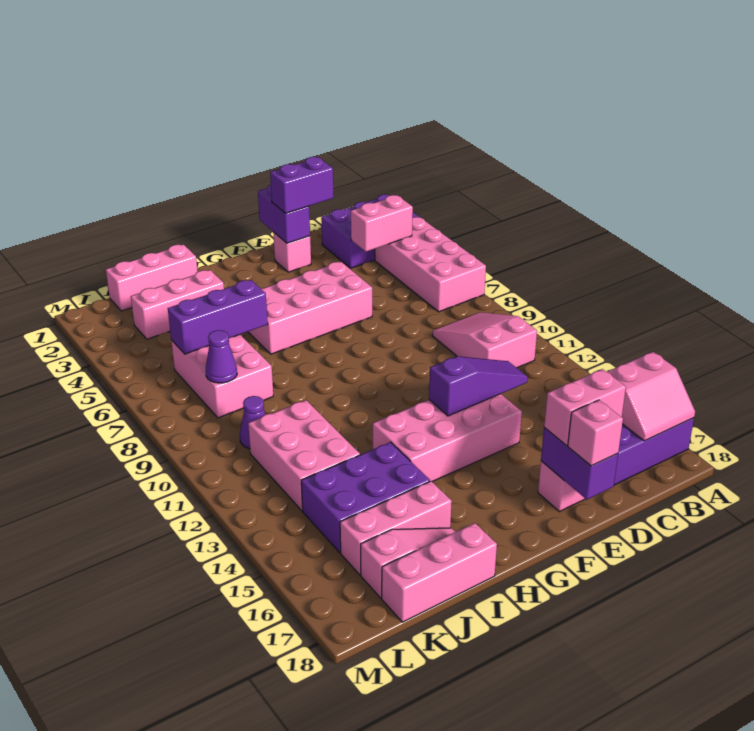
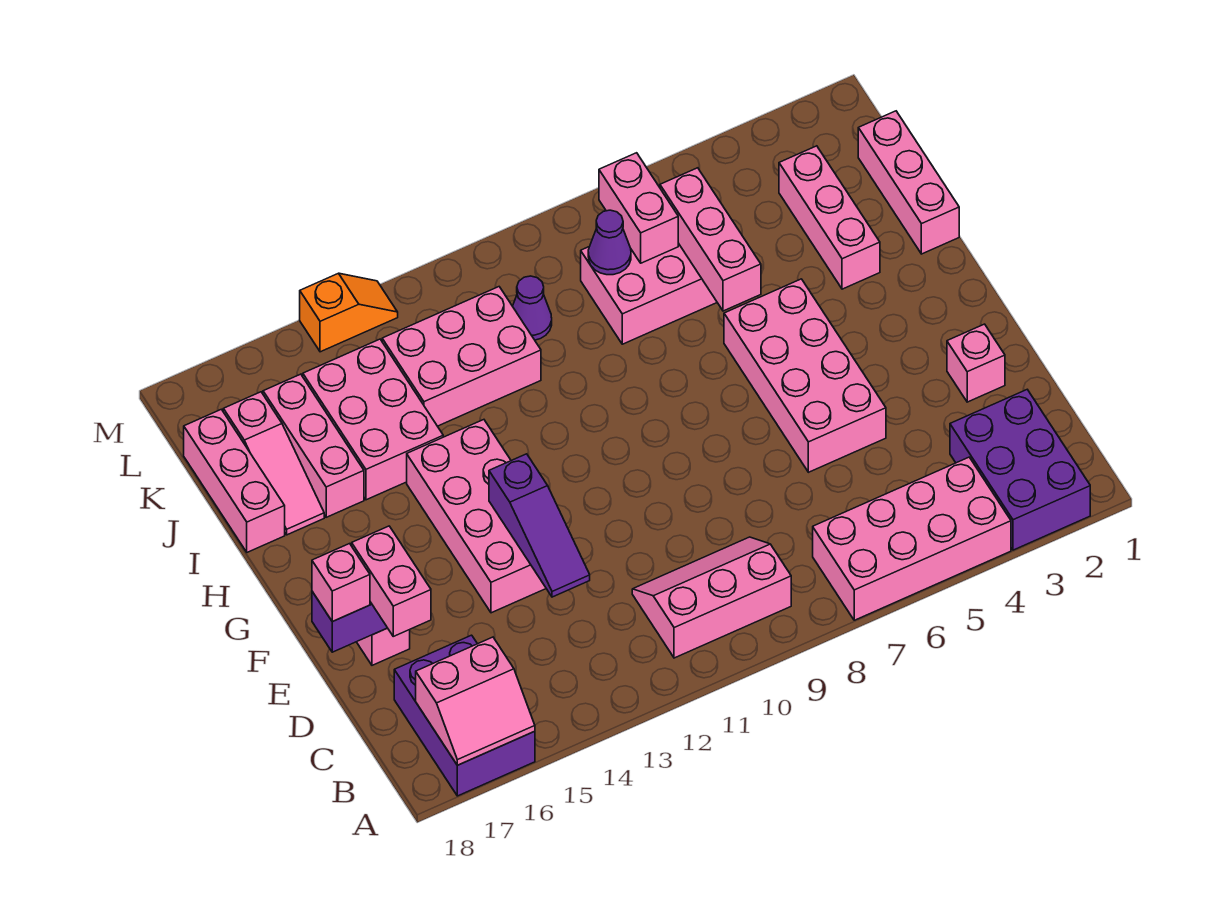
pink slope A16:B17 level 2 top 16 -> pink slope A16:B17 level 2 top B
pink brick B4:C4 level 2 -> pink brick K7:L7 level 2
pink slope B9:C11 level 1 top 11 -> pink slope B9:C11 level 1 top B
purple brick D2:E2 level 3 -> none
purple brick E1:E2 level 2 -> none
purple brick I6:K6 level 2 -> pink brick I6:K6 level 2
purple brick I14:K15 level 1 -> pink brick I14:K15 level 1
none -> orange slope M13:M14 level 1 top 14

